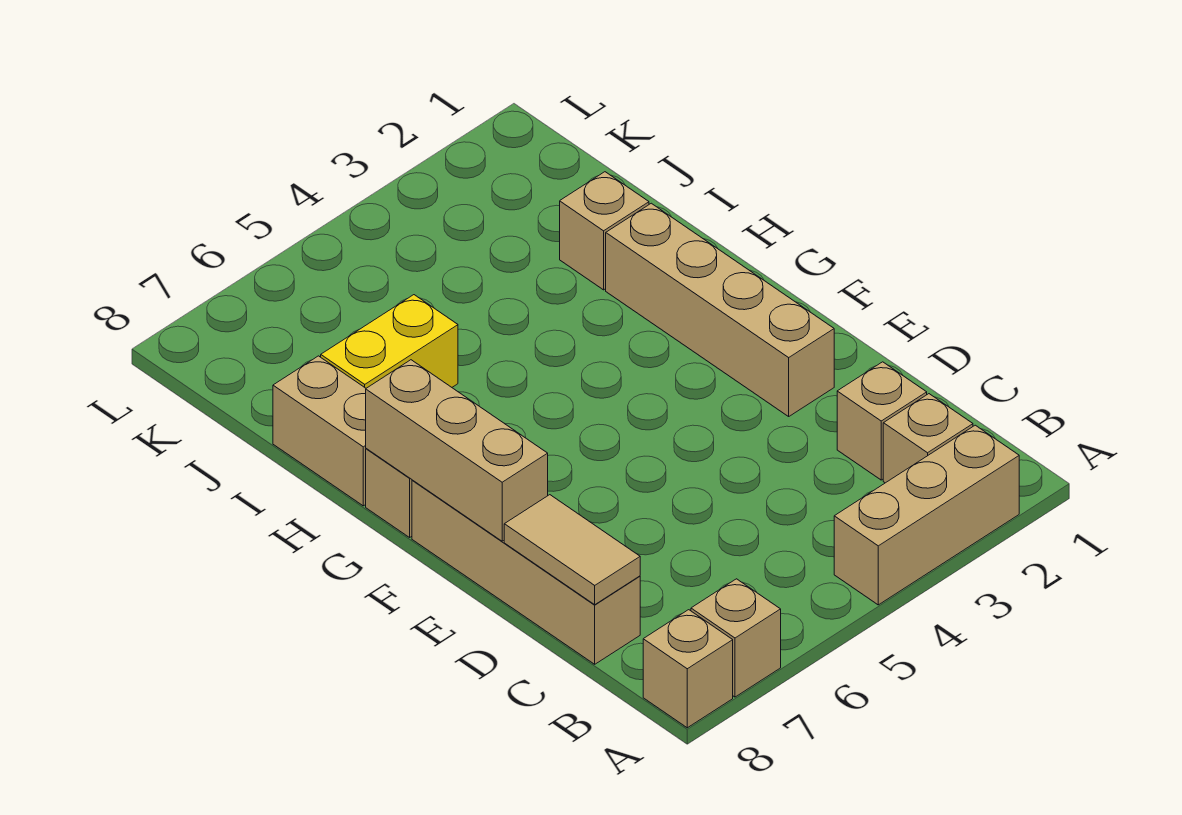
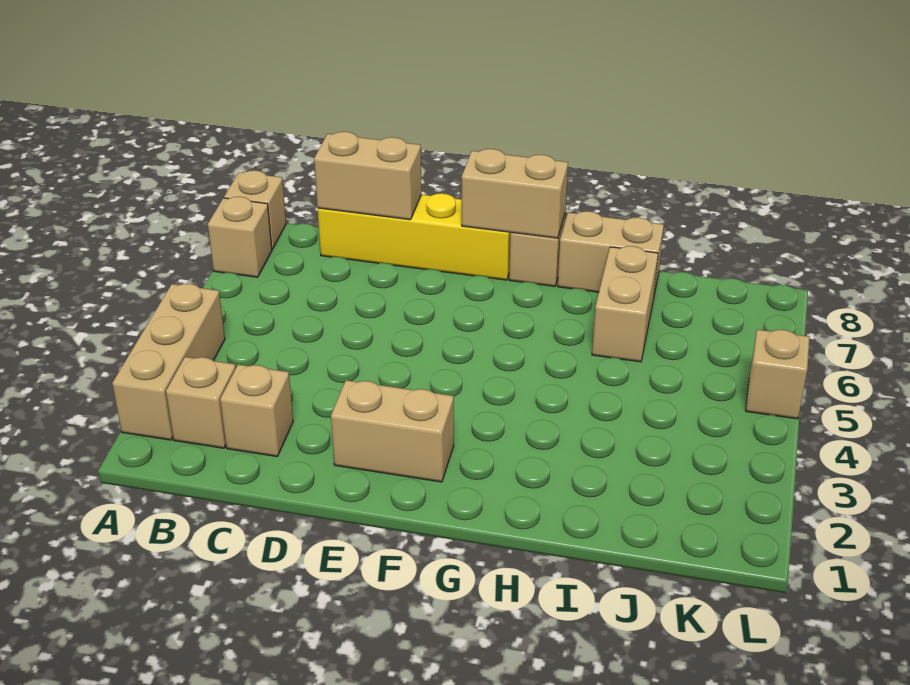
tan brick C8:F8 level 1 -> yellow brick C8:F8 level 1
tan tile C8:D8 level 2 -> tan brick C8:D8 level 2
tan brick E2:H2 level 1 -> tan brick E2:F2 level 1
tan brick E8:G8 level 2 -> tan brick F8:G8 level 2
tan brick I2 level 1 -> tan brick L5 level 1
yellow brick I6:I7 level 1 -> tan brick I6:I7 level 1

